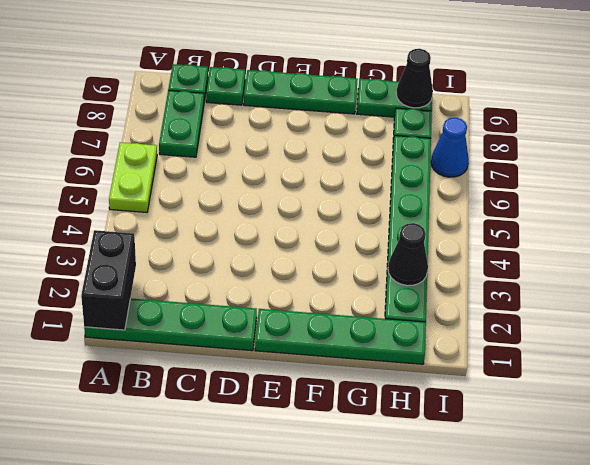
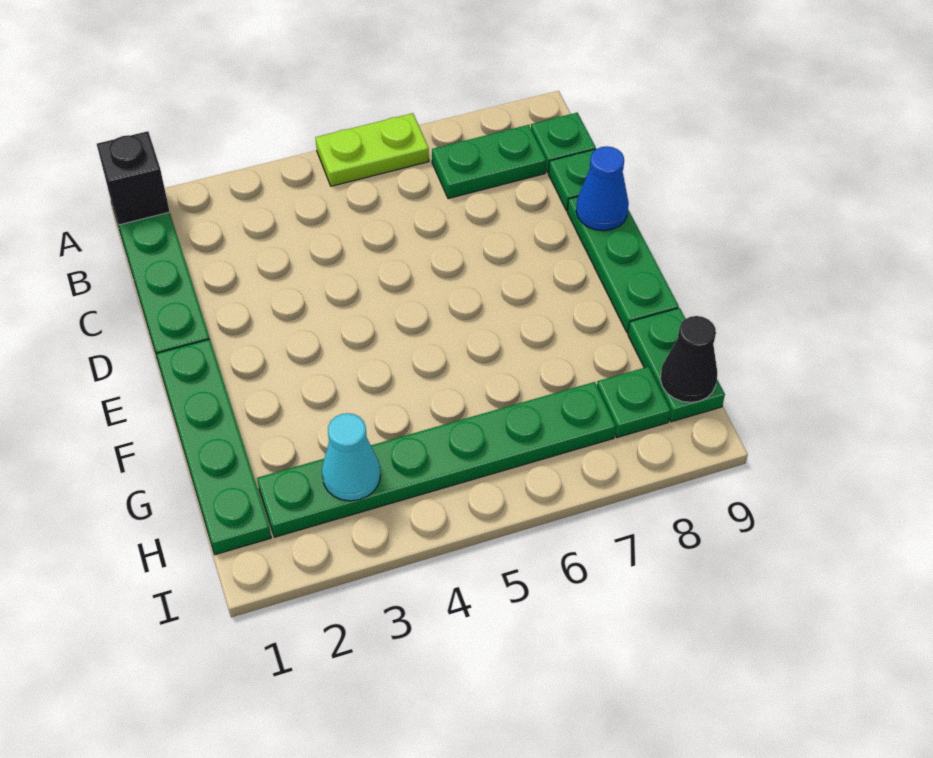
black brick A1:A2 level 2 -> black brick A1 level 2
black cone H3 level 2 -> cyan cone H3 level 2
blue cone I7 level 1 -> blue cone D9 level 2

